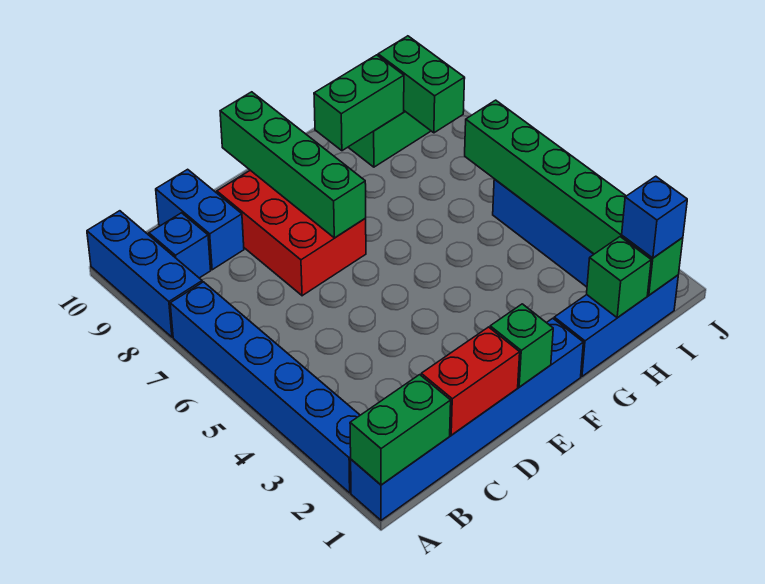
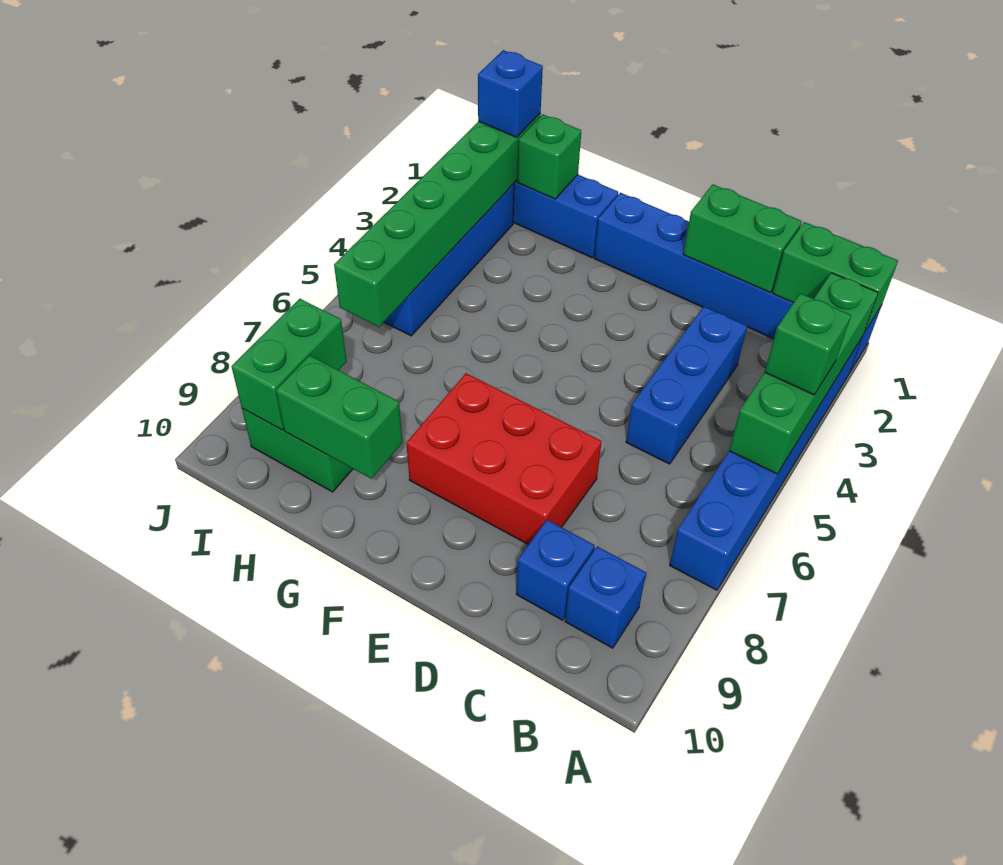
blue brick A8:A10 level 1 -> blue brick C3:C5 level 1
red brick C1:D1 level 2 -> green brick C1:D1 level 2
blue brick C9:C10 level 1 -> blue brick C9 level 1
red brick D7:E9 level 1 -> red brick D7:F8 level 1
green brick E1 level 2 -> green brick A4 level 3
green brick E7:E10 level 2 -> green brick A2:A5 level 2

